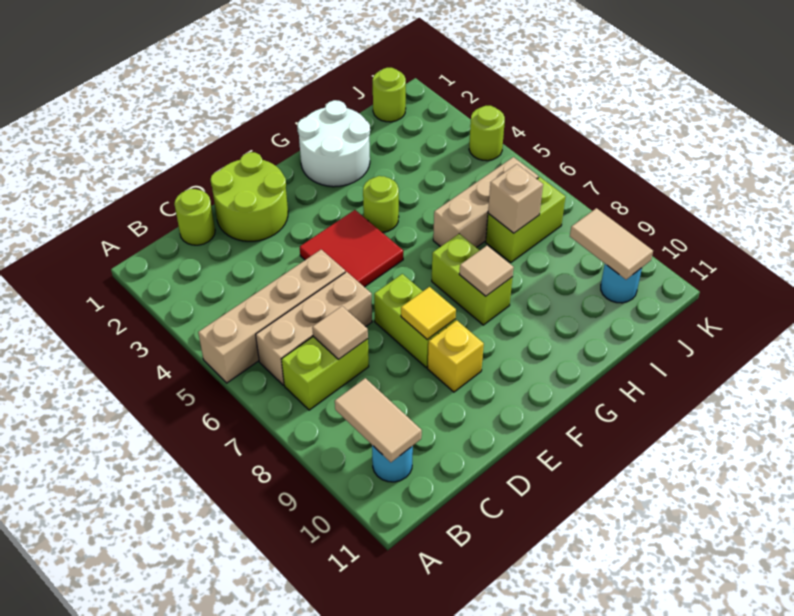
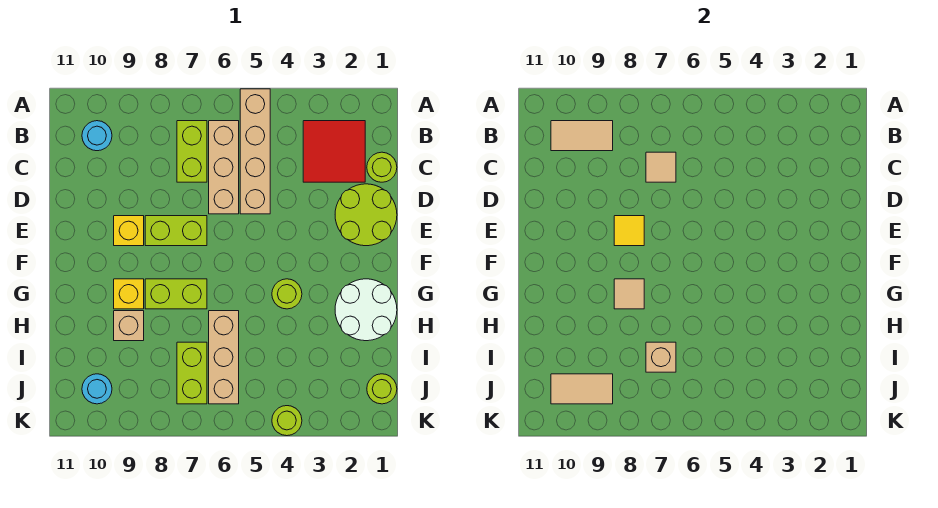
red tile E4:F5 level 1 -> red tile B2:C3 level 1
none -> yellow brick G9 level 1
none -> tan brick H9 level 1

